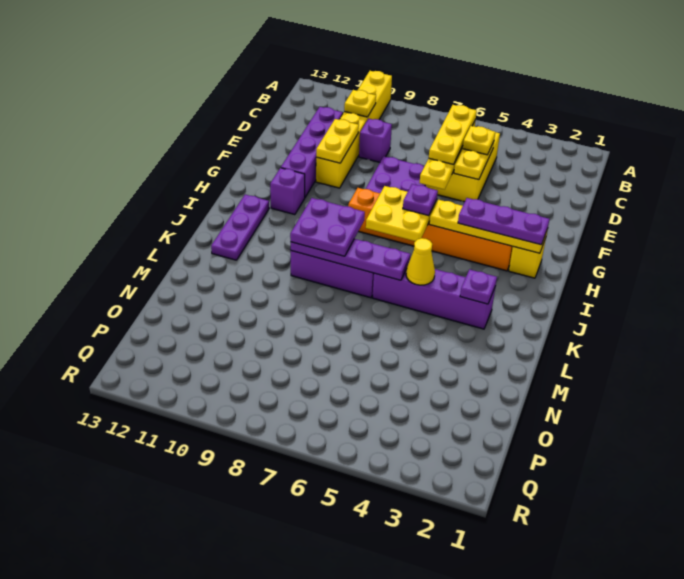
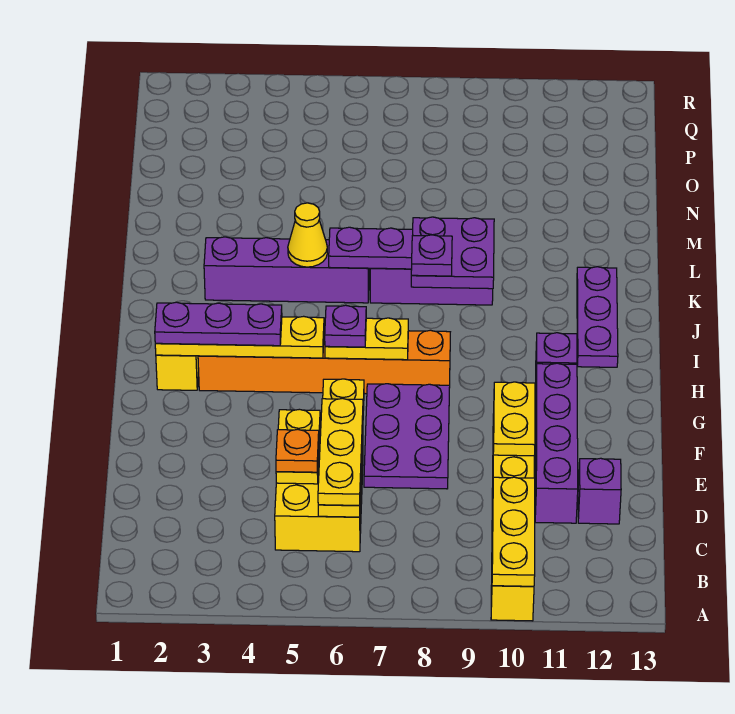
yellow plate C10 level 2 -> yellow plate A10:C10 level 2
yellow plate D5 level 3 -> orange plate D5 level 3
purple brick D9 level 1 -> purple brick D12 level 1
yellow plate H6:I7 level 2 -> yellow plate H6:H7 level 2
purple plate K3 level 2 -> purple plate J8 level 4

